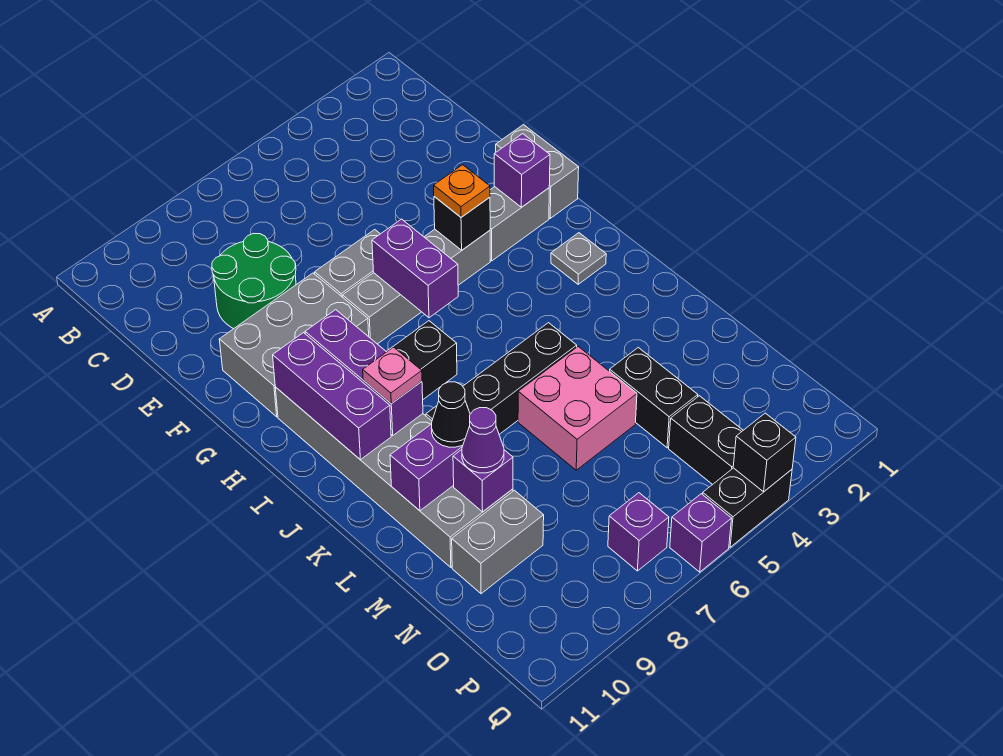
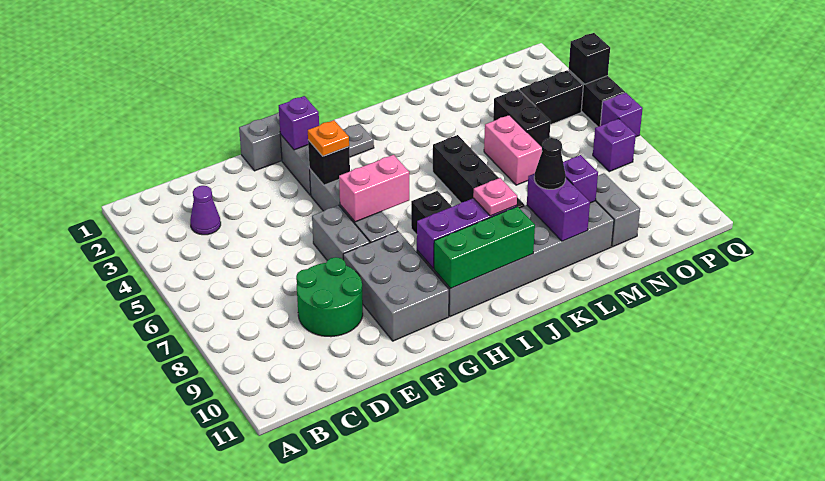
purple brick G6:H6 level 2 -> pink brick G6:H6 level 2
purple brick H10:J10 level 2 -> green brick H10:J10 level 2
pink brick L5:M6 level 1 -> pink brick M5:M6 level 1
black brick M4:N4 level 1 -> black brick N4:N5 level 1
purple cone M9 level 3 -> purple cone C3 level 1

